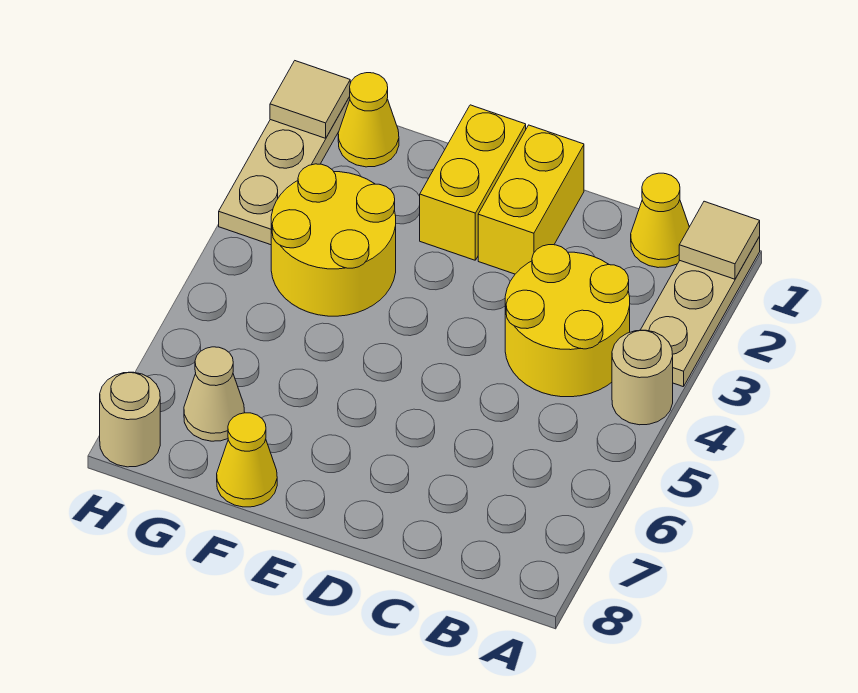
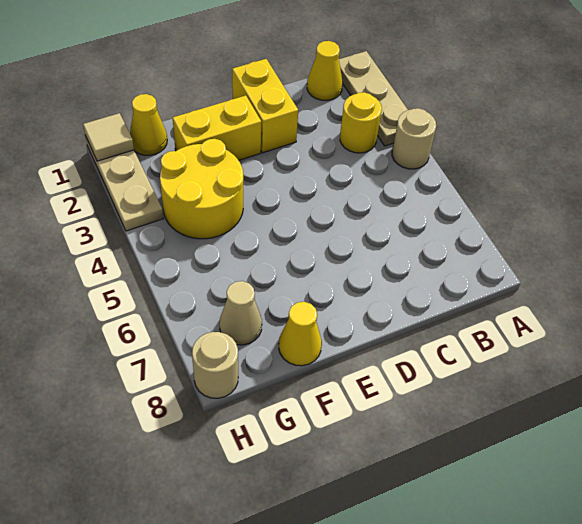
tan tile A1 level 2 -> none
yellow round brick B3:C4 level 1 -> yellow round brick B3 level 1
yellow brick E1:E2 level 1 -> yellow brick E2:F2 level 1

